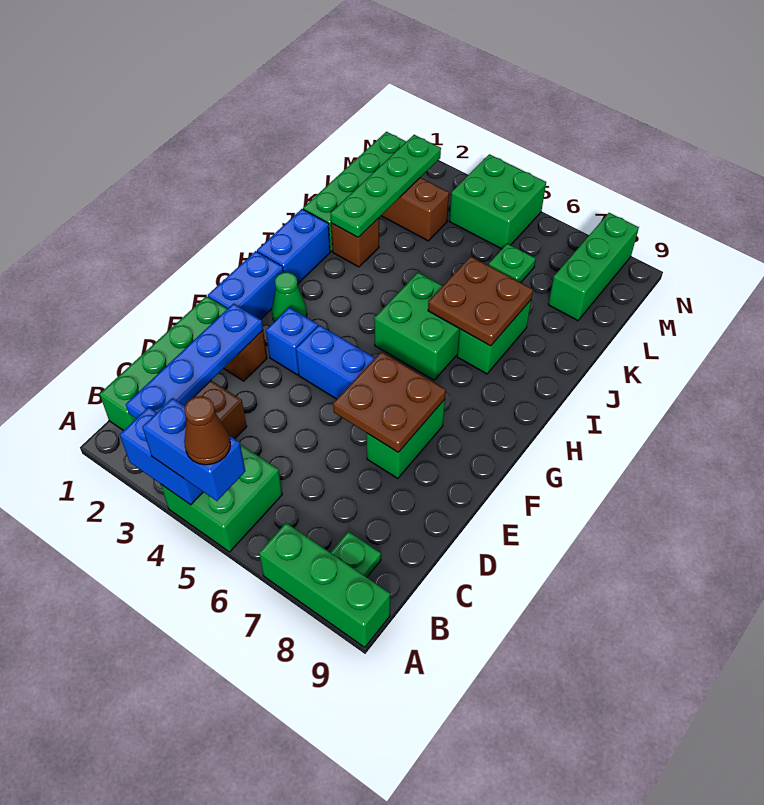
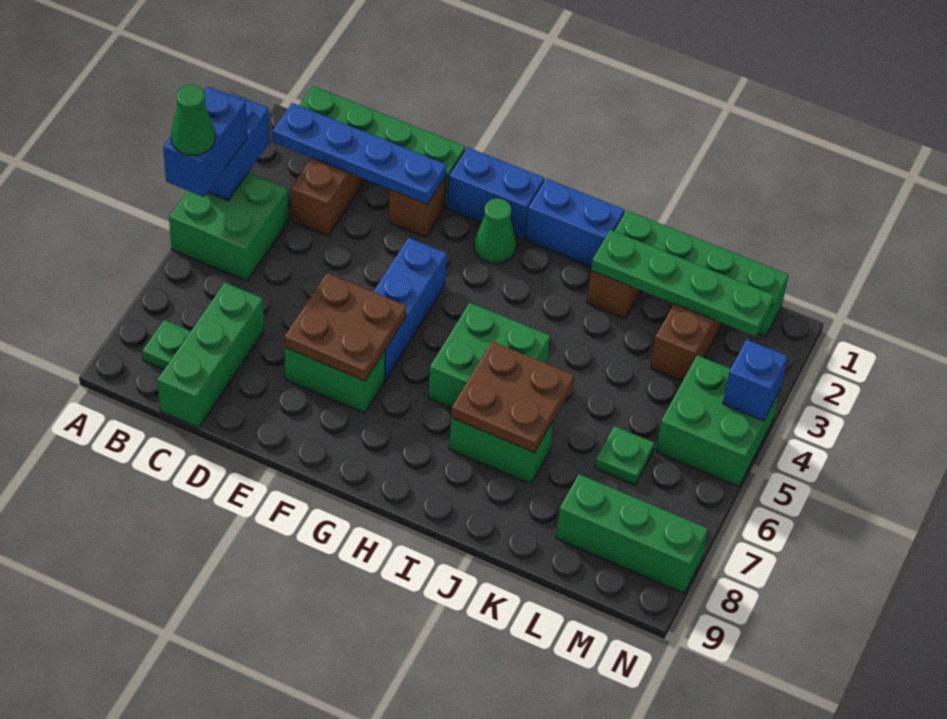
brown cone A5 level 4 -> green cone A5 level 4
green brick A7:A9 level 1 -> green brick C7:C9 level 1
blue brick F3 level 1 -> blue brick N4 level 2

